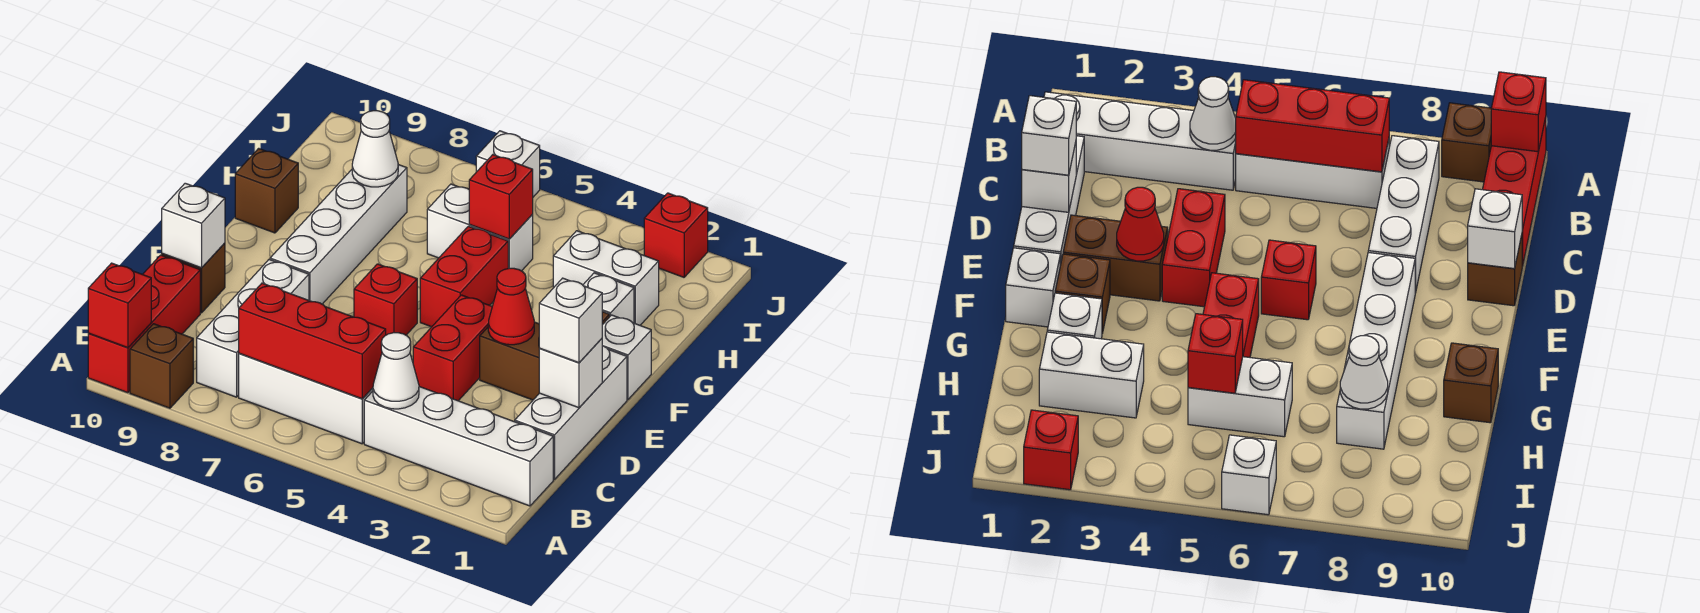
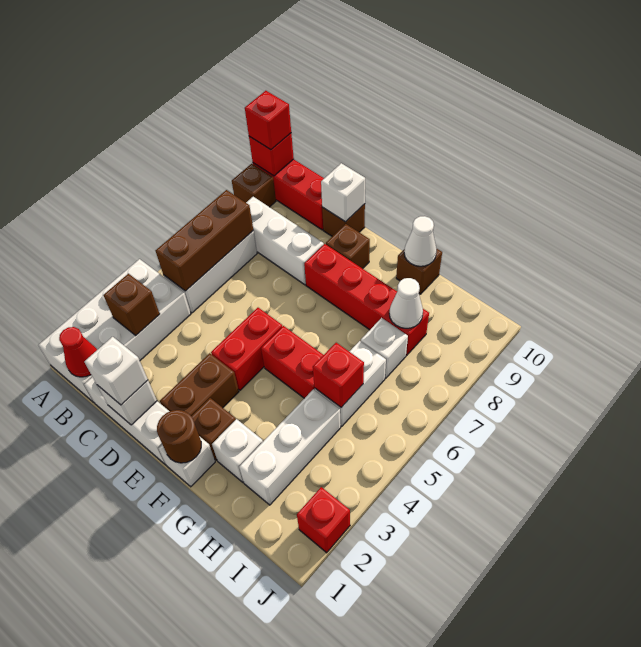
white brick B1:B4 level 1 -> white brick A1:B4 level 1
none -> brown brick B3 level 2
white cone B4 level 2 -> white cone G10 level 2
red brick B5:B7 level 2 -> brown brick B5:B7 level 2
red brick D4:E4 level 1 -> red brick E4:E5 level 1
red cone E3 level 2 -> red cone B1 level 2
red brick E6 level 1 -> red brick A10 level 3
white brick E8:H8 level 1 -> red brick E8:H8 level 1
none -> brown brick E9 level 1
none -> brown round brick F1 level 2
white brick H2:H3 level 1 -> white brick H2:H4 level 1
white brick J6 level 1 -> white brick H7 level 1

